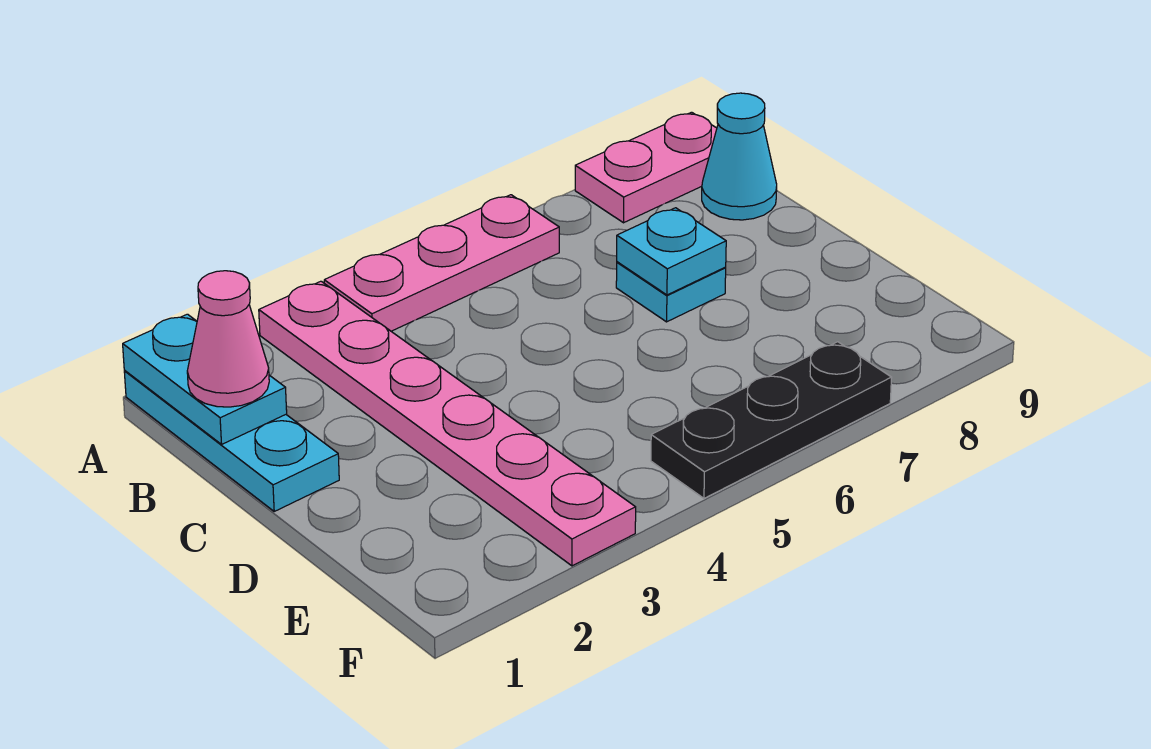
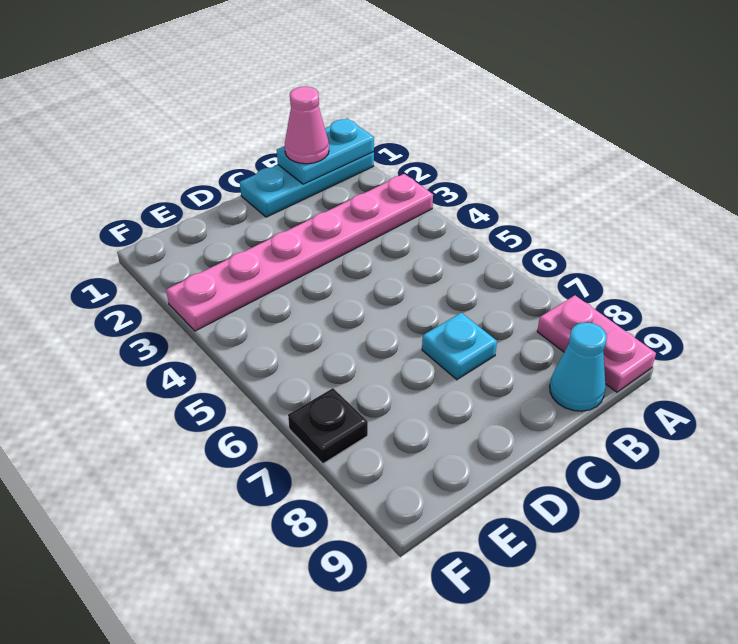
pink plate A4:A6 level 1 -> none
cyan plate C7 level 2 -> none
black plate F5:F7 level 1 -> black plate F7 level 1

